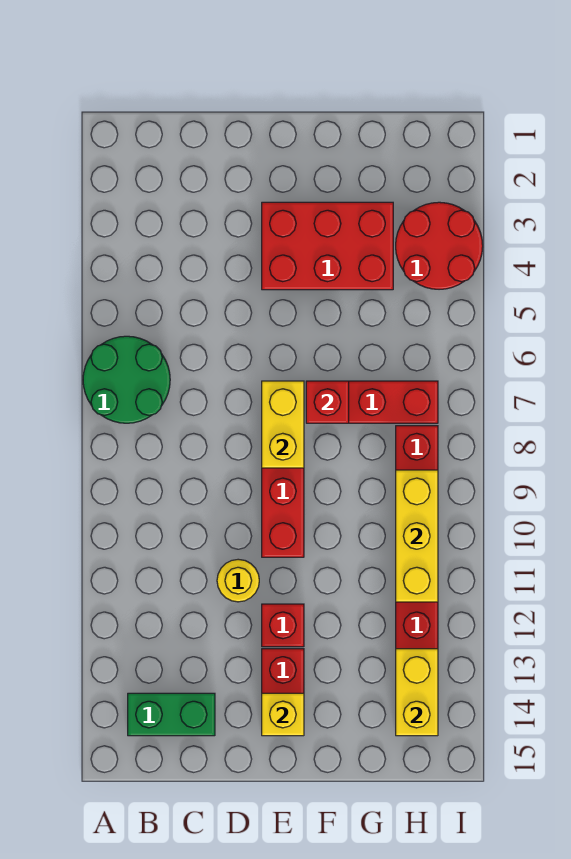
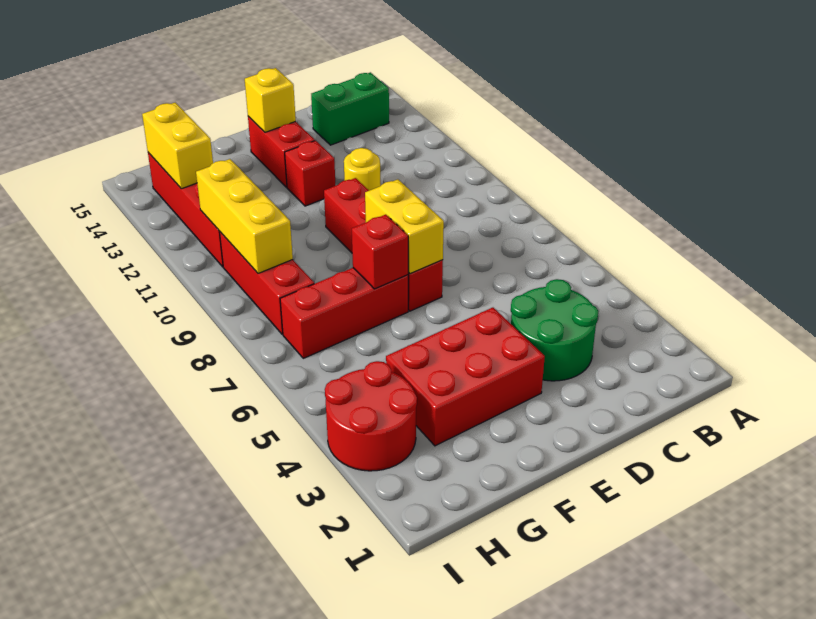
green round brick A6:B7 level 1 -> green round brick C3:D4 level 1

